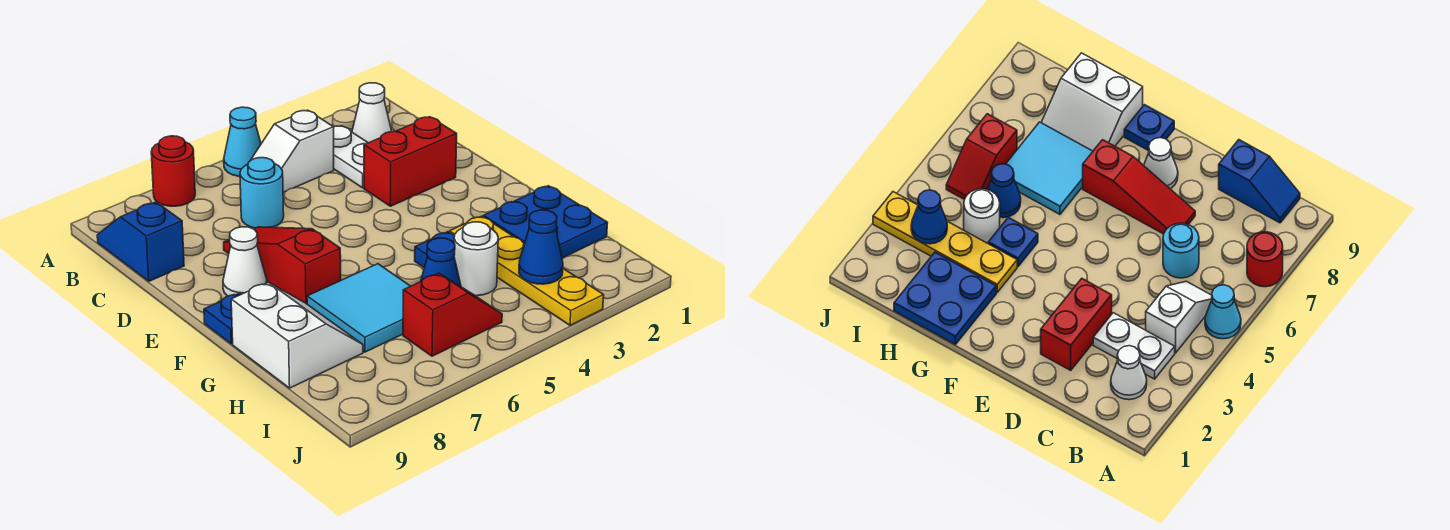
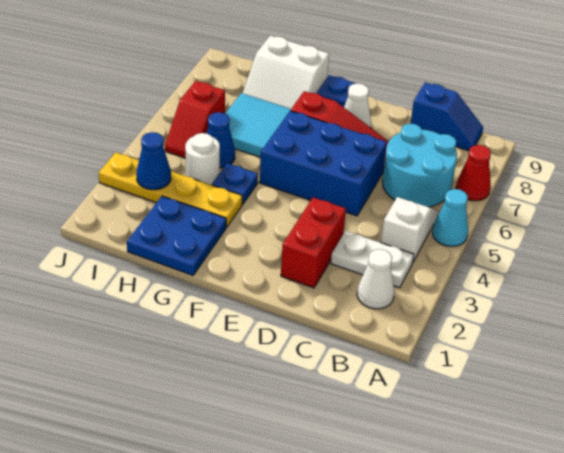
red round brick A7 level 1 -> red cone A7 level 1
cyan round brick C6 level 1 -> cyan round brick B6:C7 level 1
none -> blue brick D5:F6 level 1

